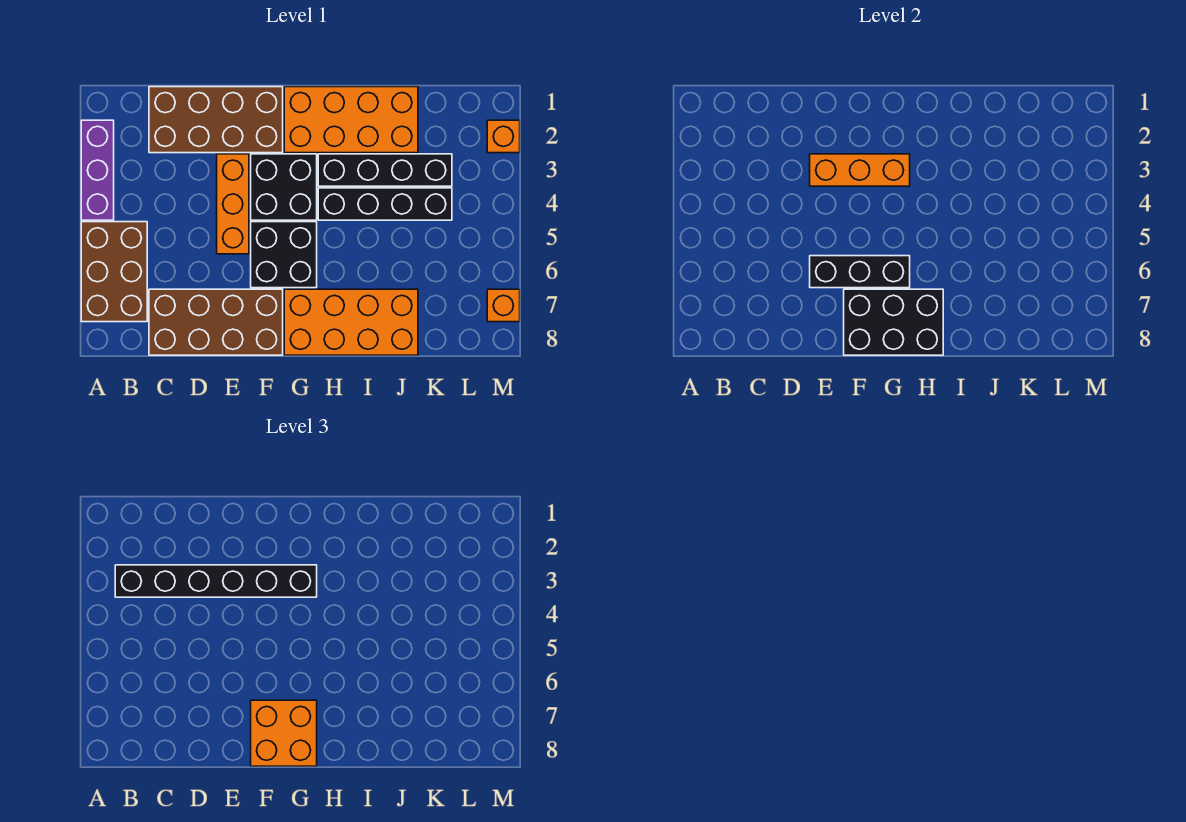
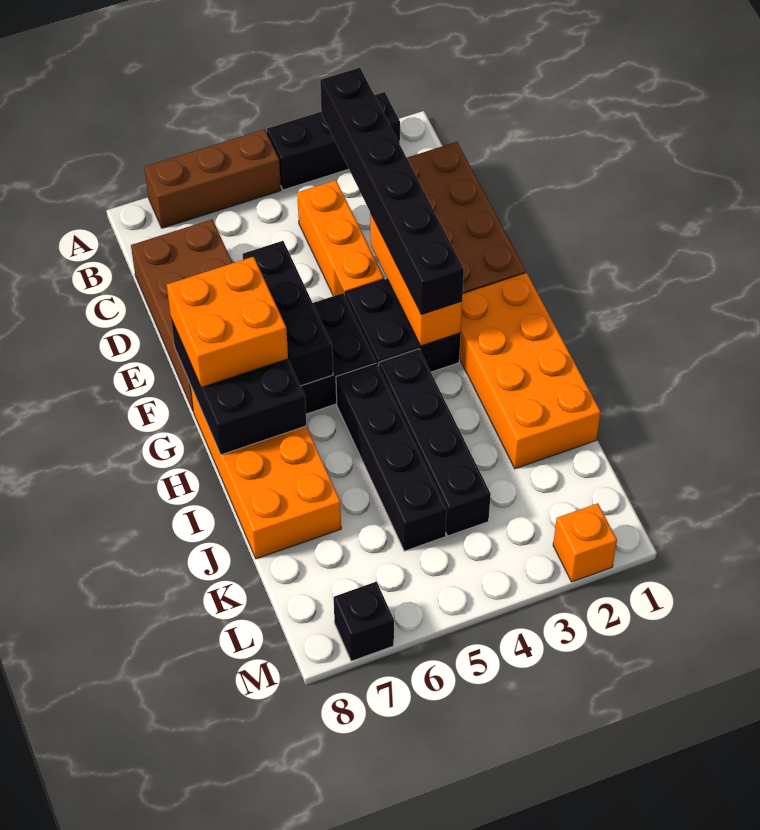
purple brick A2:A4 level 1 -> black brick A2:A4 level 1
brown brick A5:B7 level 1 -> brown brick A5:A7 level 1
orange brick E3:E5 level 1 -> orange brick C4:E4 level 1
black brick H3:K3 level 1 -> black brick H5:K5 level 1
orange brick M7 level 1 -> black brick M7 level 1

